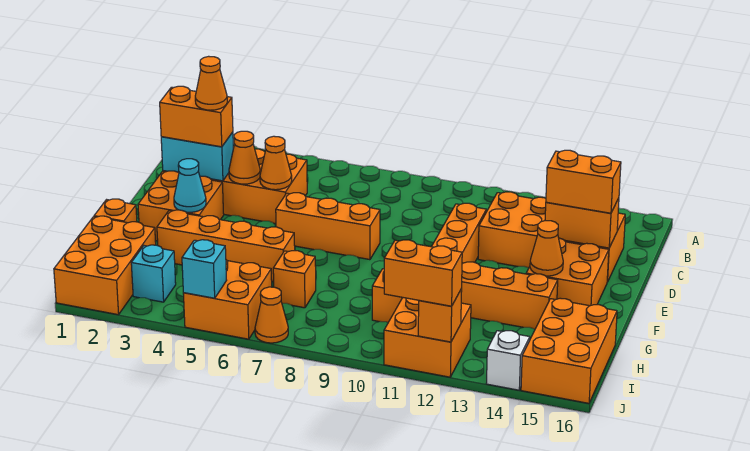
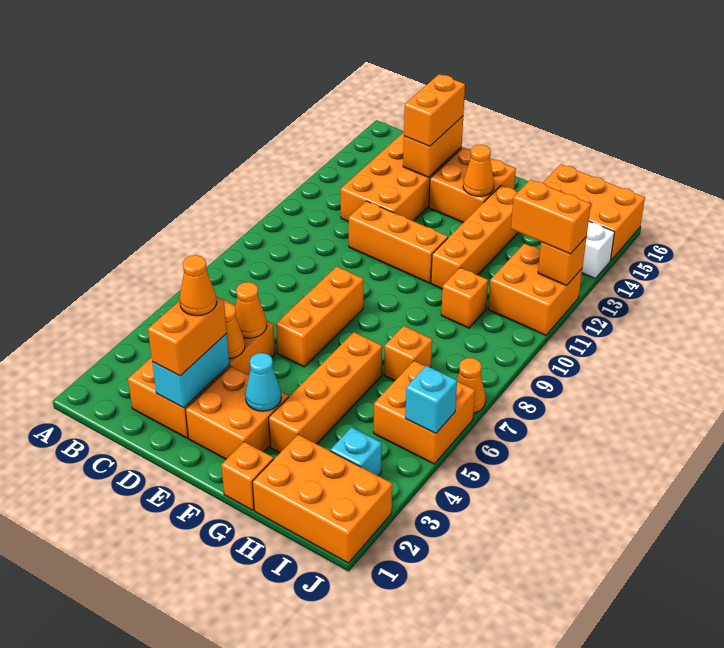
orange brick J11:J12 level 3 -> orange brick I12:J12 level 3

